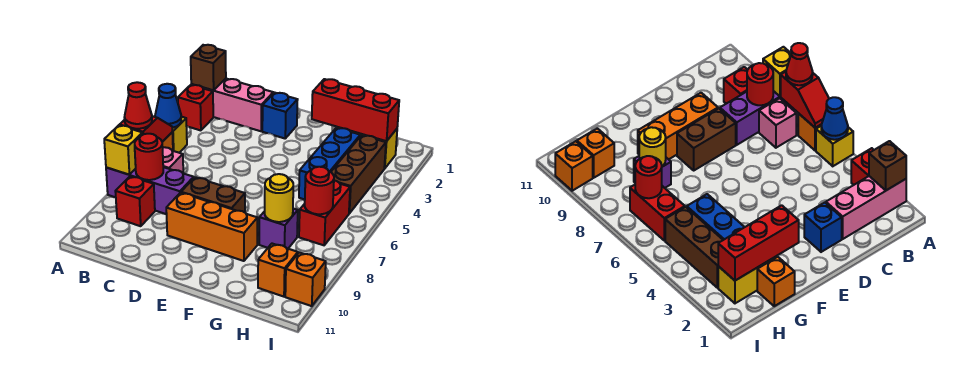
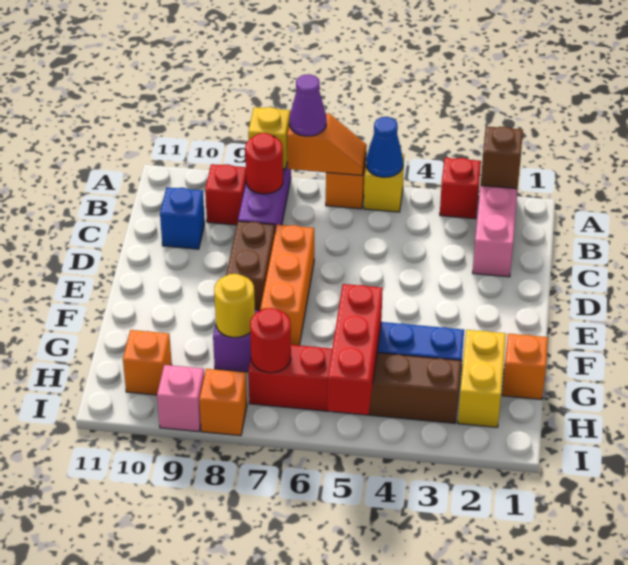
red slope A6:A7 level 2 top 7 -> orange slope A6:A7 level 2 top 7
red cone A7 level 3 -> purple cone A7 level 3
pink brick B7 level 1 -> pink brick I9 level 1
blue brick D2 level 1 -> blue brick C10 level 1
orange brick D9:F9 level 1 -> orange brick D7:F7 level 1
red brick F2:H2 level 2 -> red brick G5:I5 level 2
orange brick I10 level 1 -> orange brick I8 level 1

